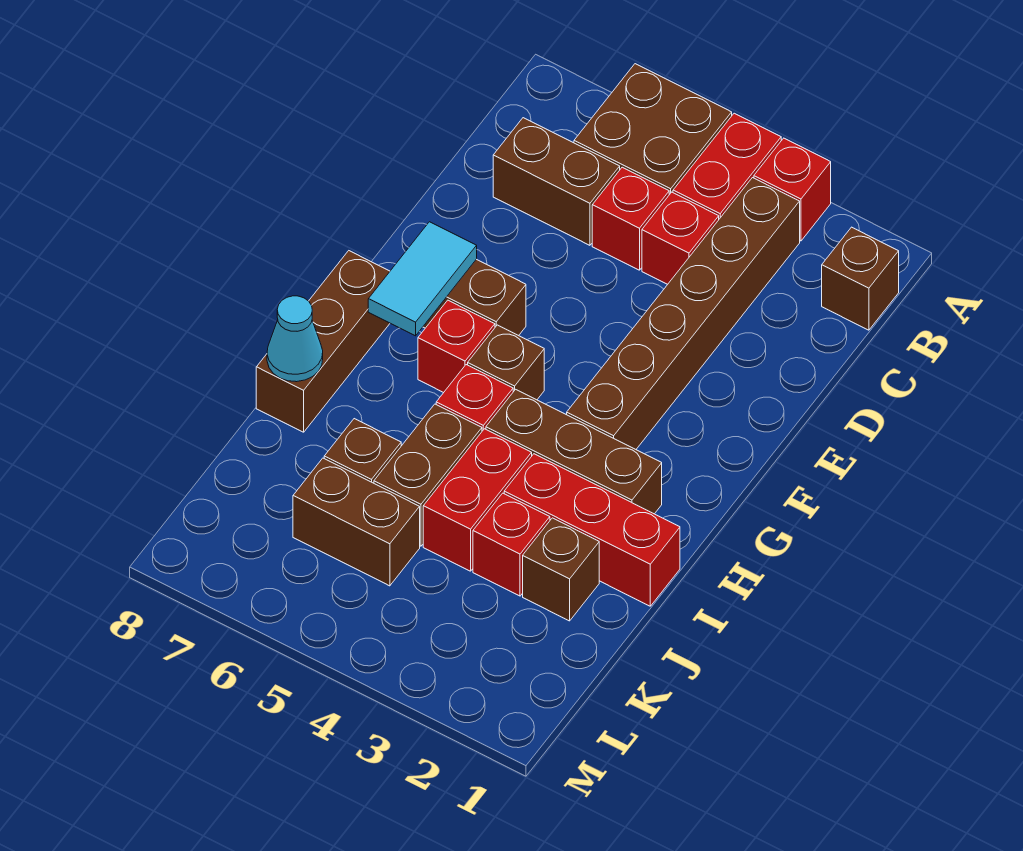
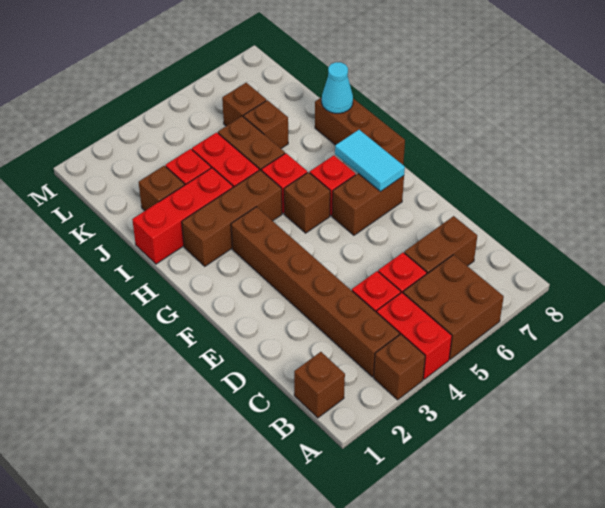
red brick A3 level 1 -> brown brick A3 level 1
brown brick K5:K6 level 1 -> brown brick K6 level 1

